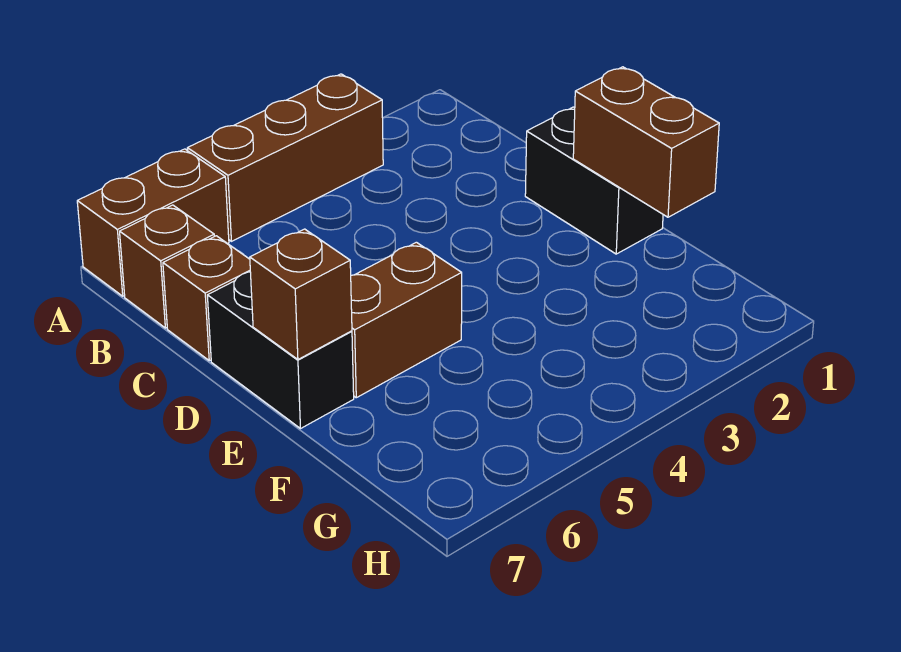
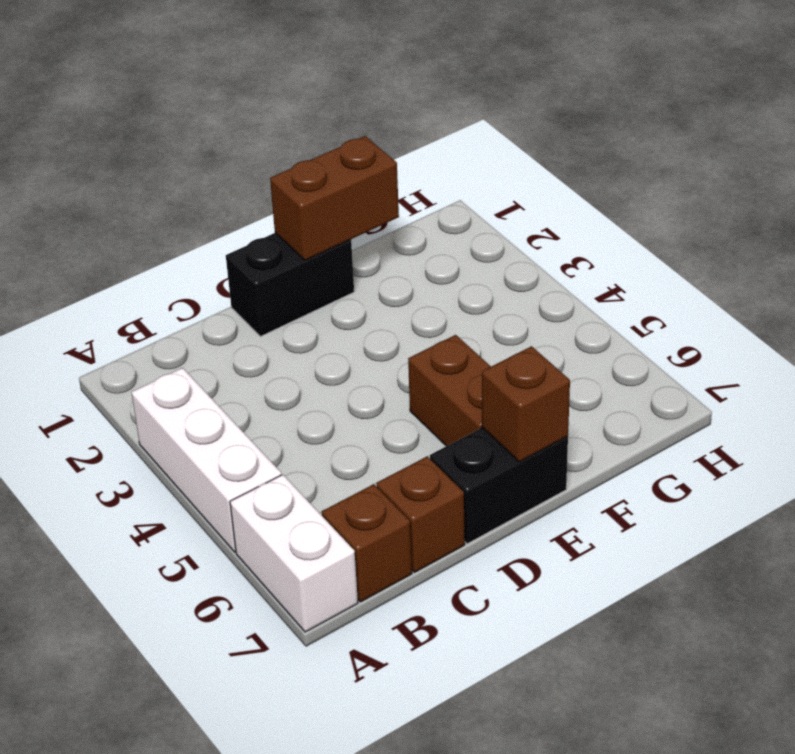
brown brick A3:A5 level 1 -> white brick A3:A5 level 1
brown brick A6:A7 level 1 -> white brick A6:A7 level 1

